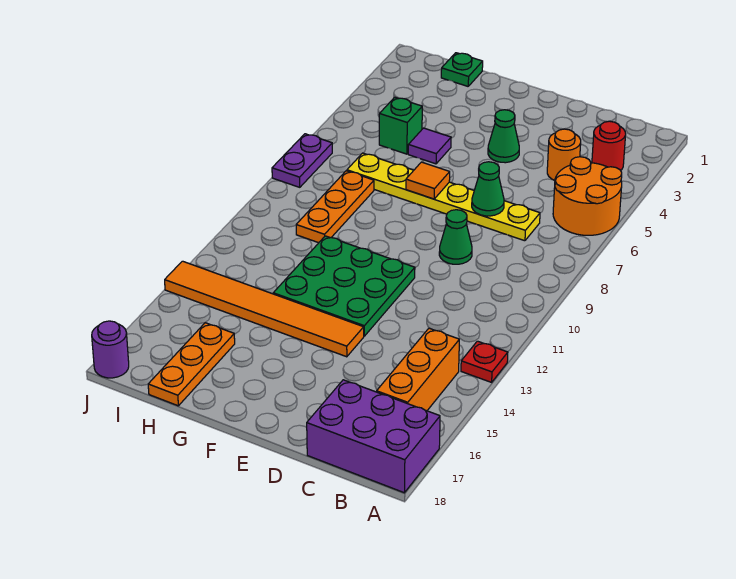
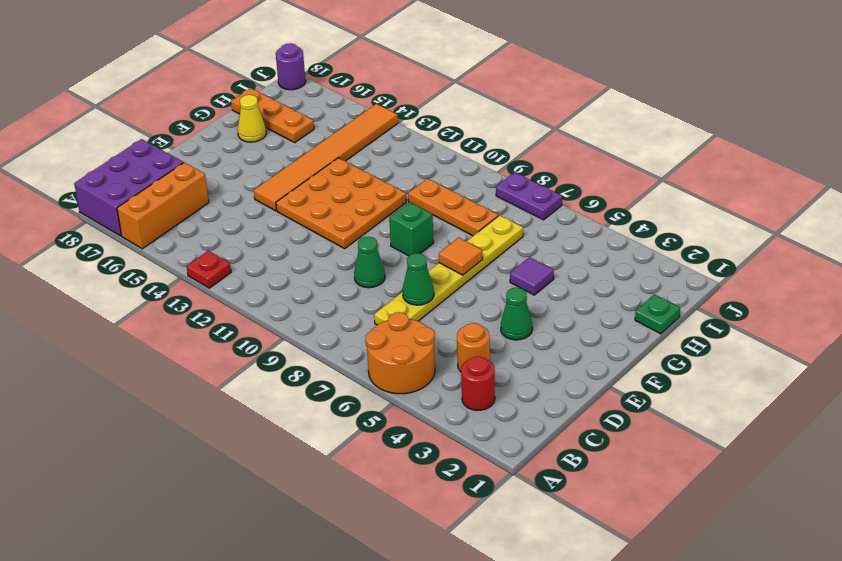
orange brick B14:B16 level 1 -> orange brick A16:C16 level 1
green plate E11:G13 level 1 -> orange plate E11:G13 level 1
none -> yellow cone G17 level 1
green brick H5 level 1 -> green brick F9 level 1

